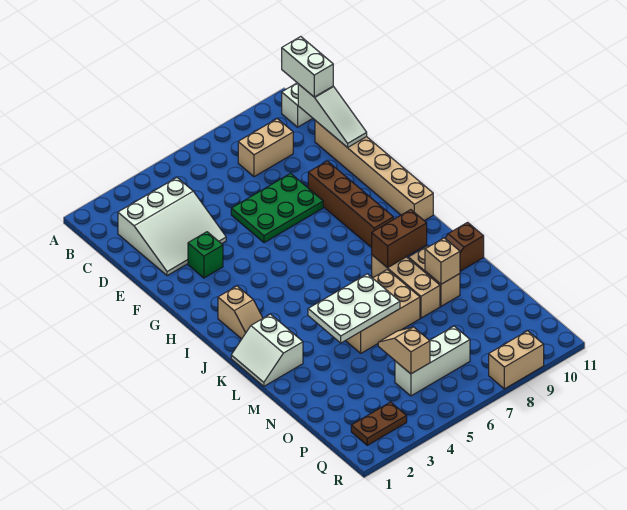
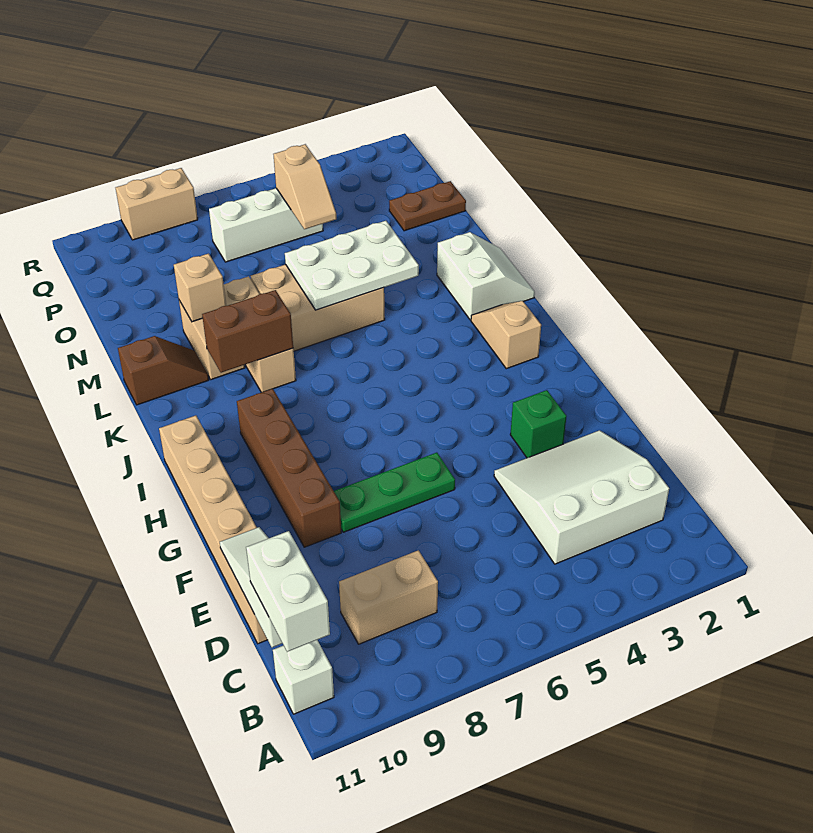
green plate E6:F8 level 1 -> green plate F6:F8 level 1
brown plate Q2:Q3 level 1 -> brown plate O1:O2 level 1

